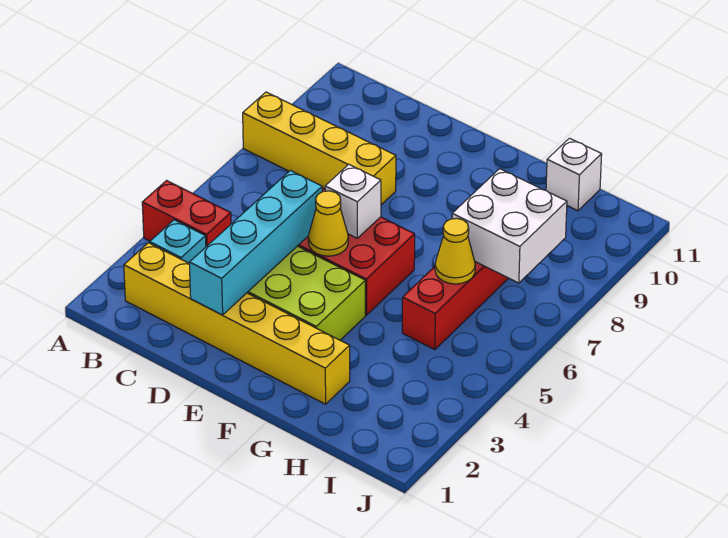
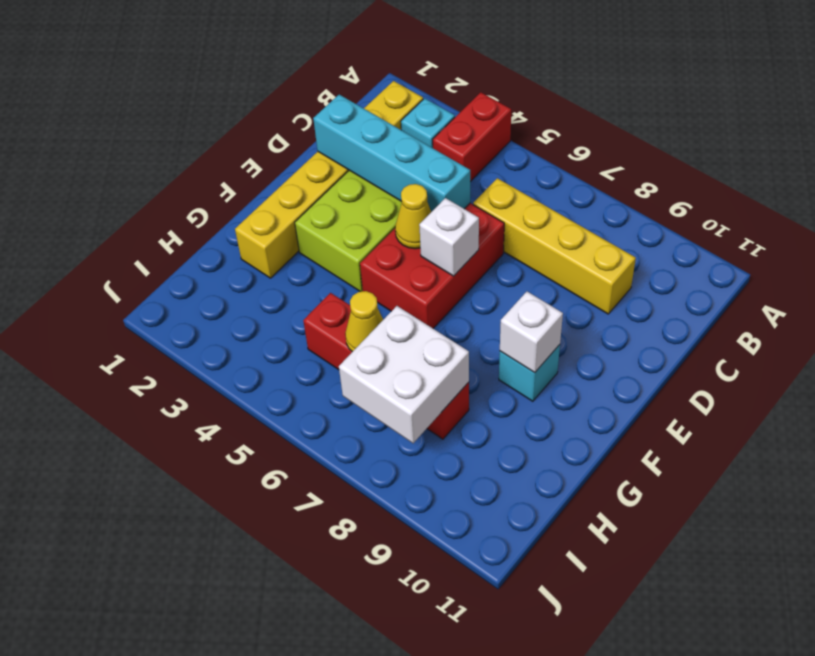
yellow brick A8:D8 level 1 -> yellow brick C6:C9 level 1
none -> cyan brick F9 level 1
white brick H11 level 1 -> white brick F9 level 2

